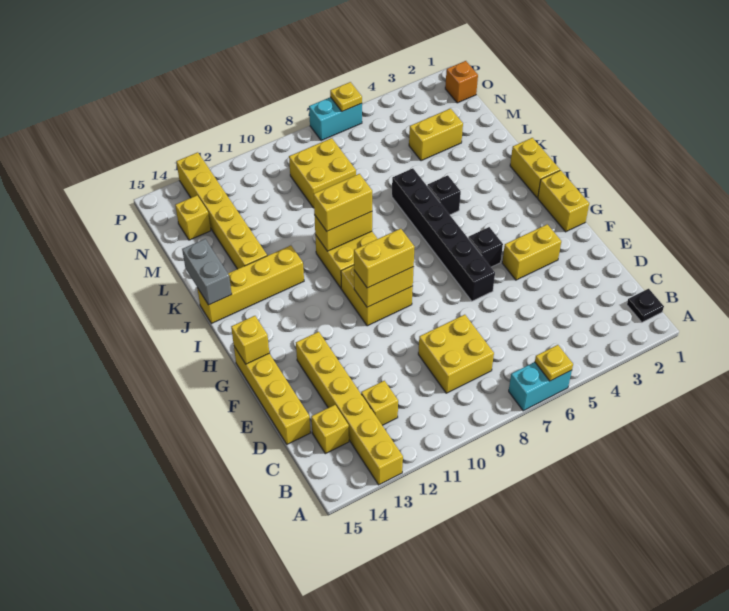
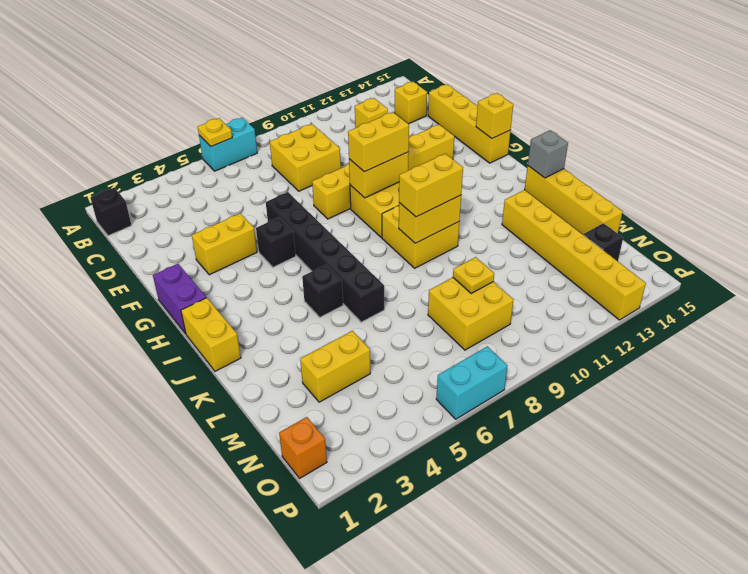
yellow brick A13:F13 level 1 -> yellow brick F8:F13 level 1
black plate B1 level 1 -> black brick B1 level 1
yellow brick G1:H1 level 1 -> purple brick G1:H1 level 1
yellow brick J12:J15 level 1 -> yellow brick J15:M15 level 1
grey brick J15:K15 level 2 -> grey brick J15 level 2
yellow brick N14 level 1 -> black brick N14 level 1
yellow plate P6 level 2 -> yellow plate M9 level 2

